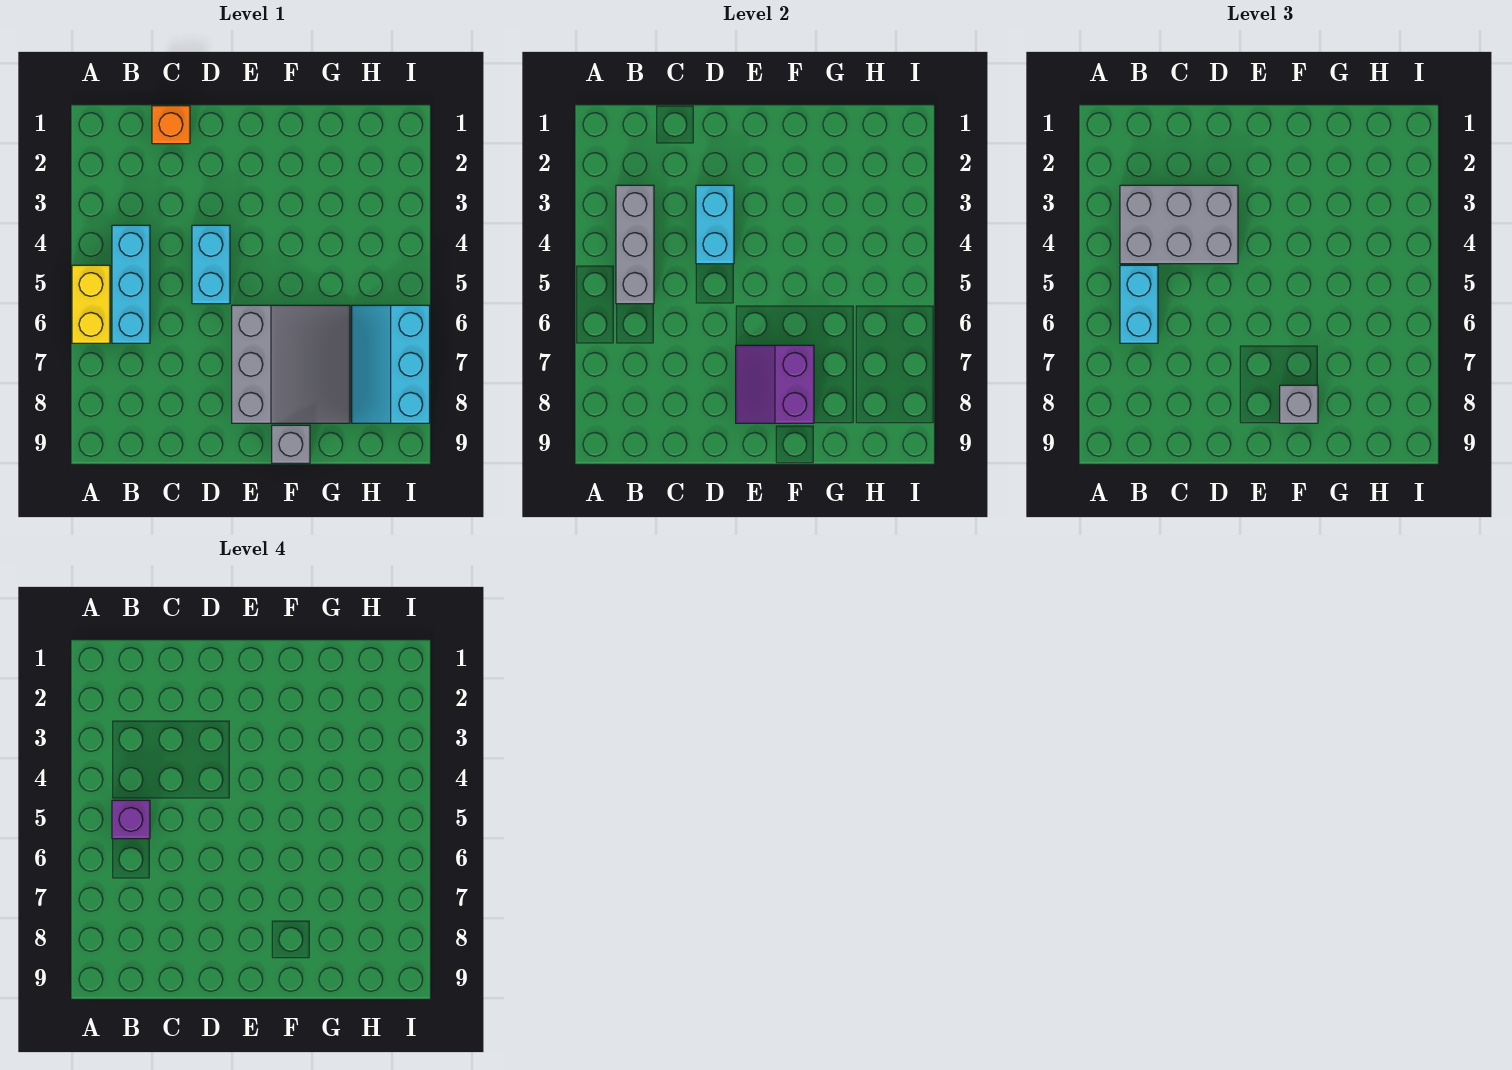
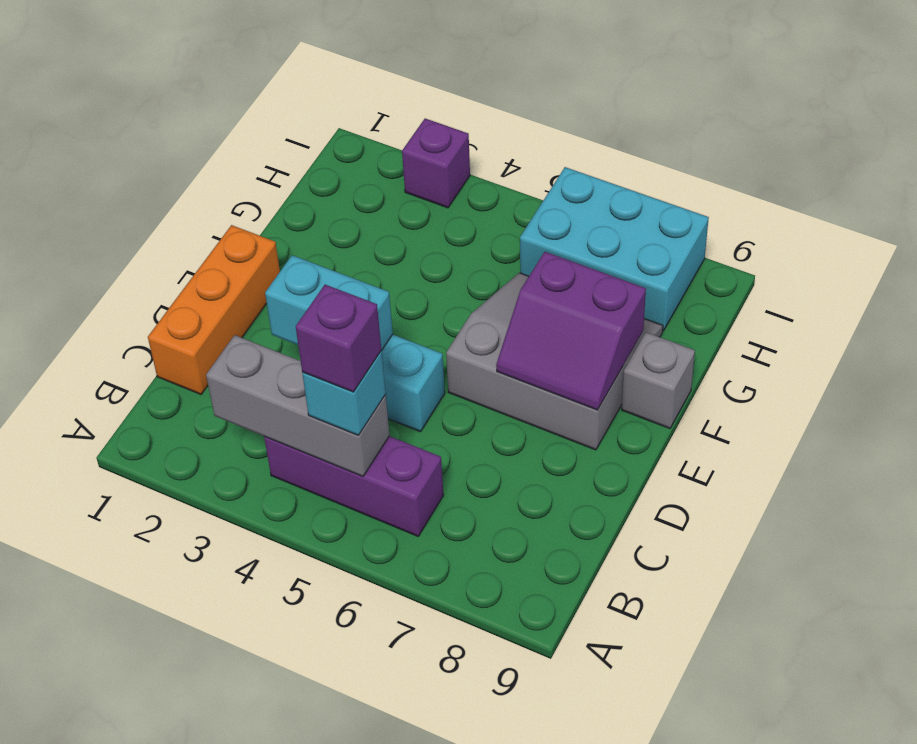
yellow brick A5:A6 level 1 -> none
grey brick B3:D4 level 3 -> none
cyan brick B4:B6 level 1 -> purple brick B4:B6 level 1
cyan brick B5:B6 level 3 -> cyan brick B5 level 3
orange brick C1 level 1 -> orange brick C1:E1 level 1
grey brick F8 level 3 -> none
cyan slope H6:I8 level 1 top I -> cyan brick H6:I8 level 1
none -> purple brick I3 level 1

